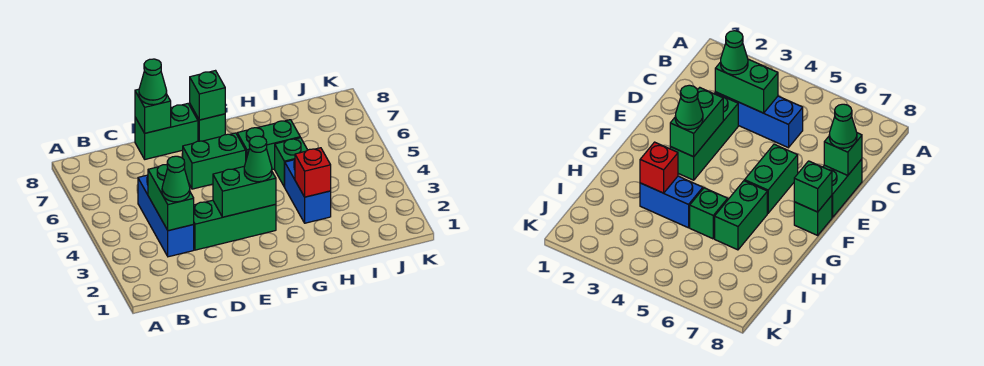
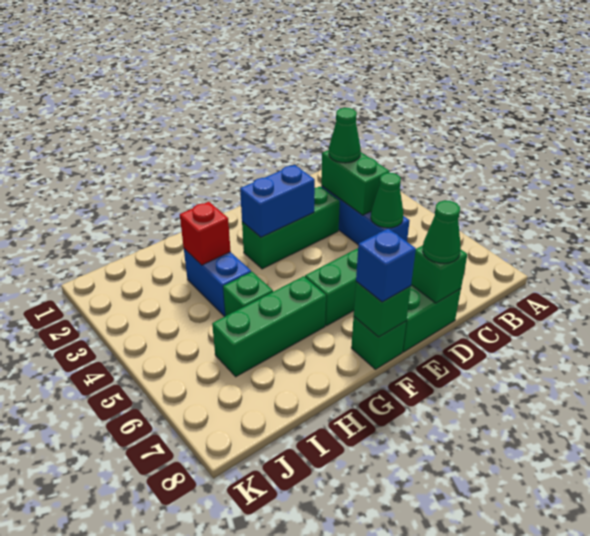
green brick E3:F3 level 2 -> blue brick E3:F3 level 2
green cone F3 level 3 -> green cone C5 level 2
none -> blue brick F8 level 3
green brick G6:H6 level 1 -> green brick G6:I6 level 1

